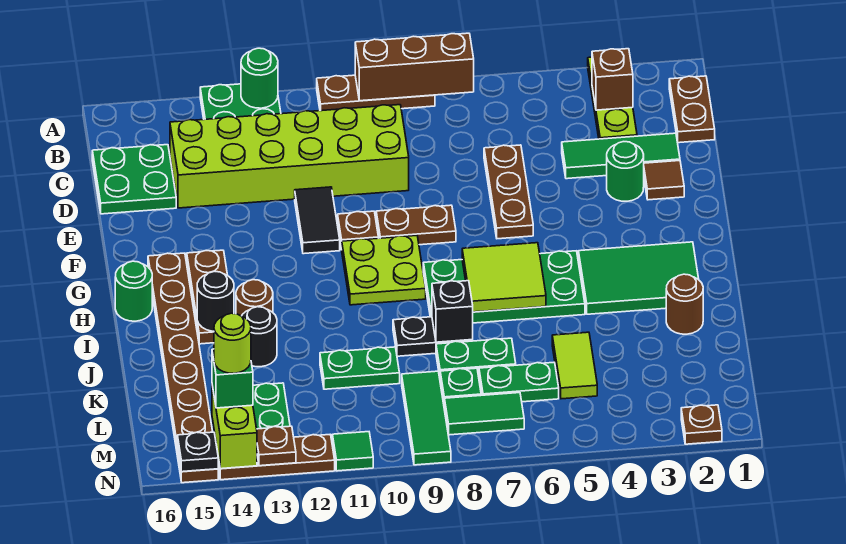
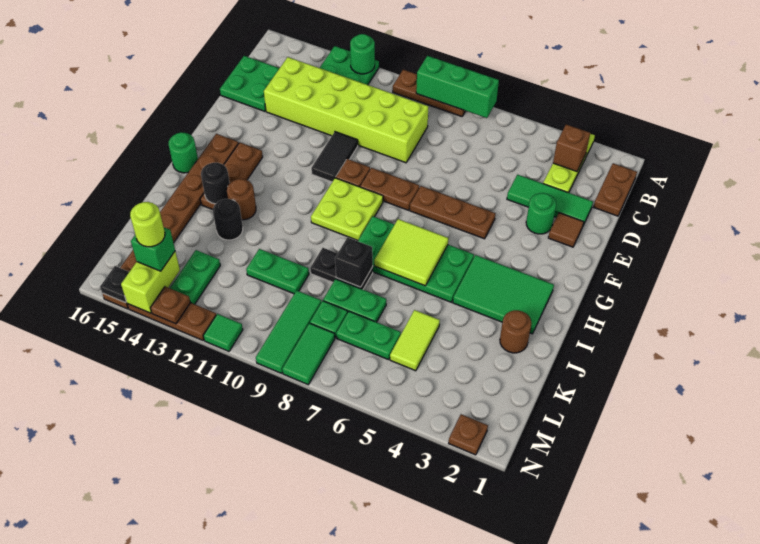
brown brick A7:A9 level 2 -> green brick A7:A9 level 2
brown plate D6:F6 level 1 -> brown plate F5:F7 level 1
green tile M7:M8 level 1 -> green tile M8:N8 level 1

